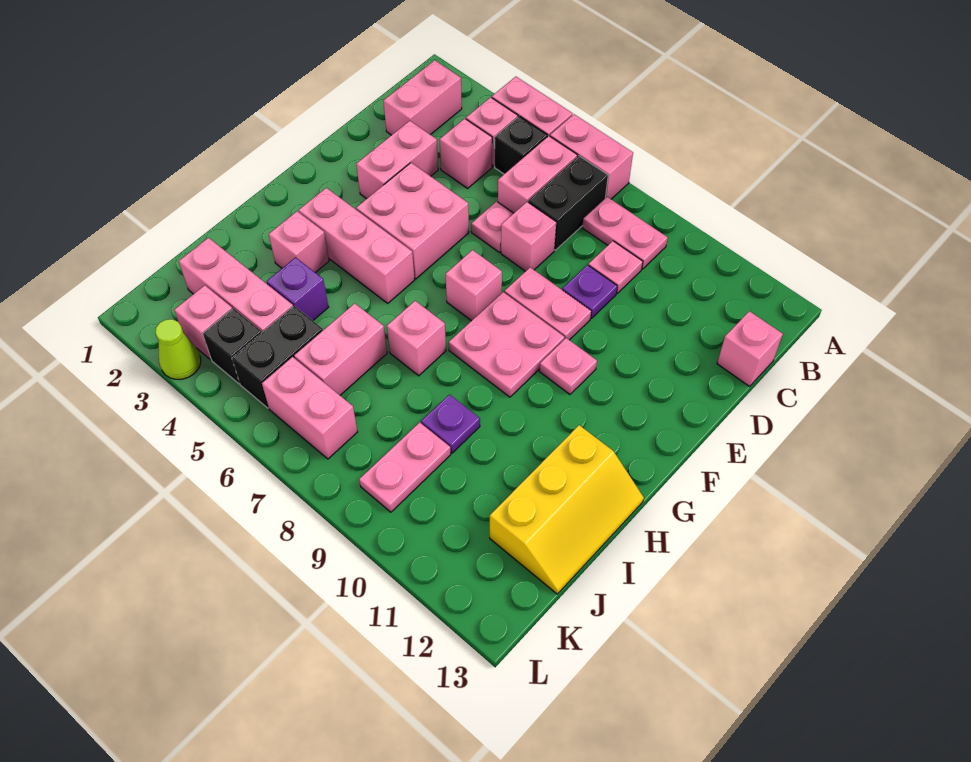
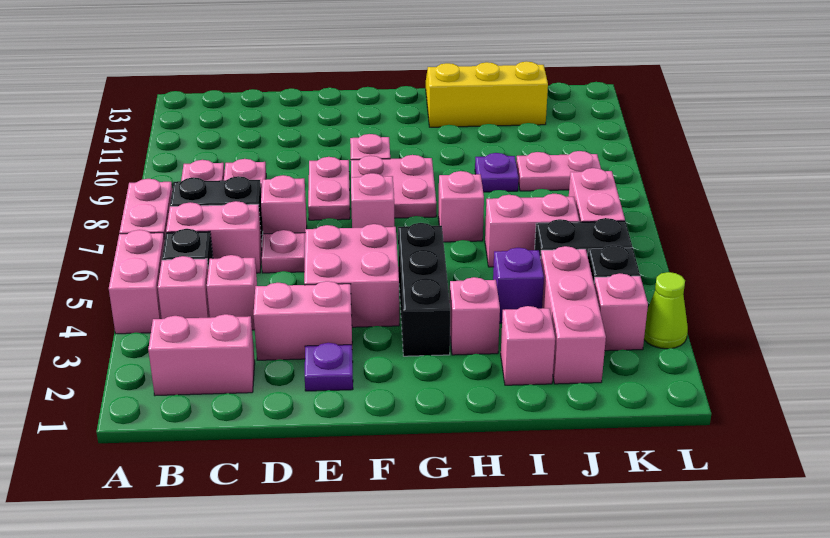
pink brick C13 level 1 -> pink brick I2 level 1
purple plate D9 level 1 -> purple plate E2 level 1
pink brick G3:G5 level 1 -> black brick G3:G5 level 1

